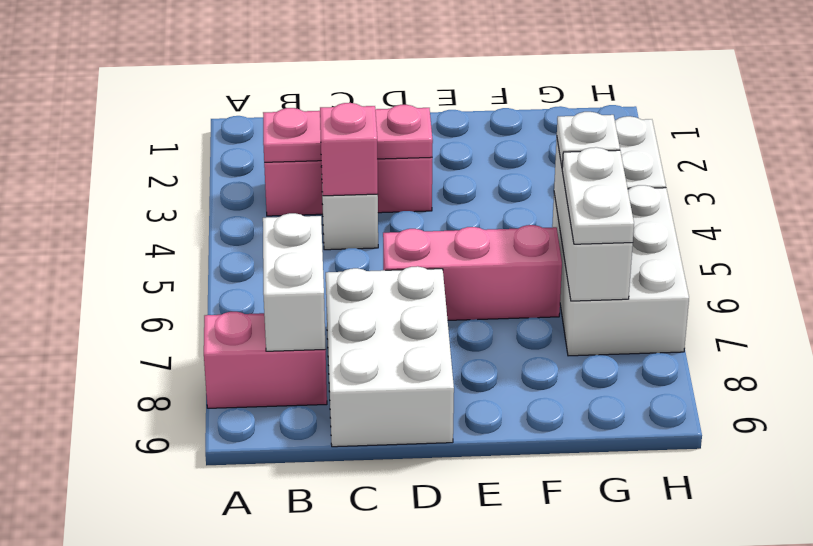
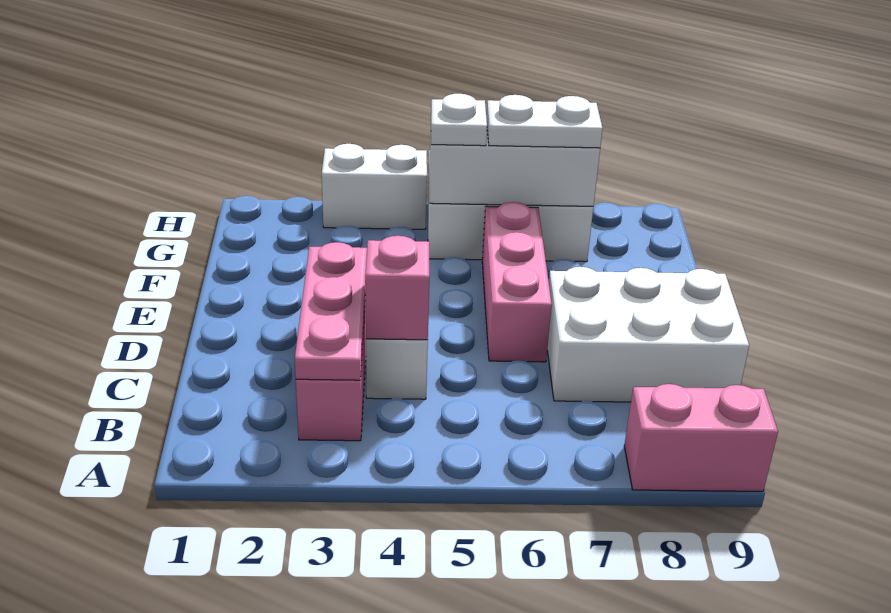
pink brick A8:B8 level 1 -> pink brick A8:A9 level 1
white brick B7:B8 level 2 -> none

